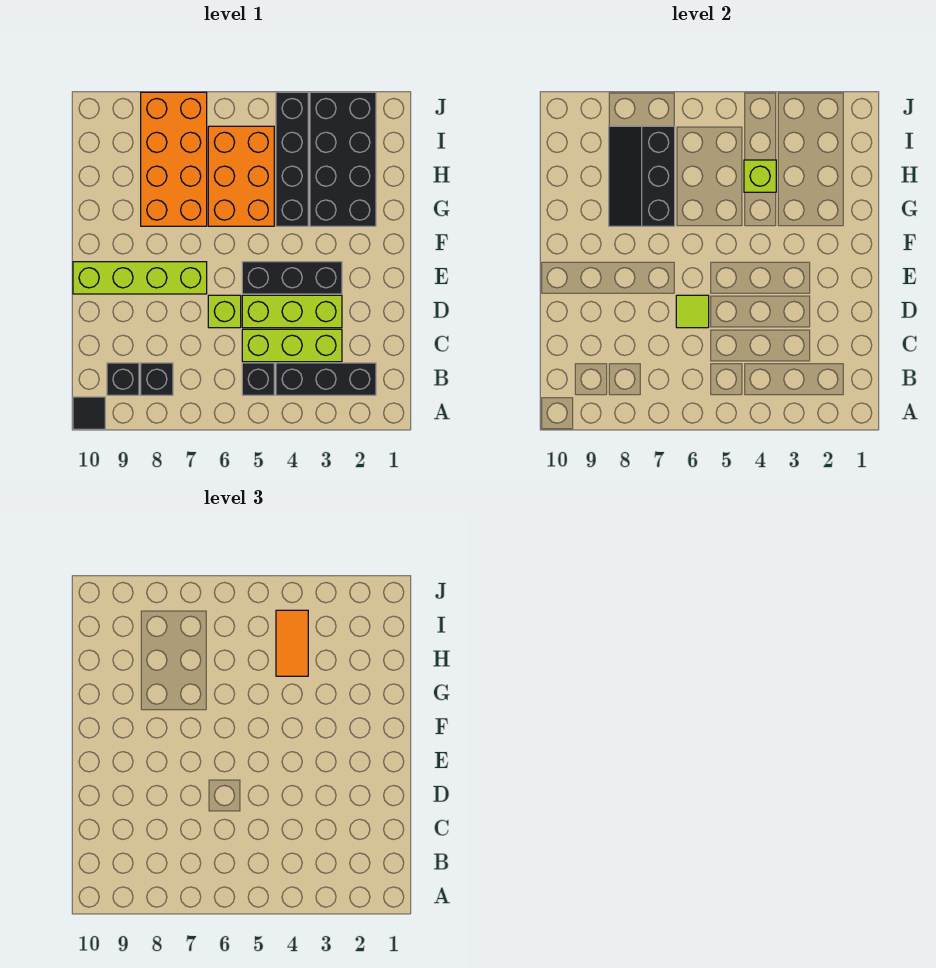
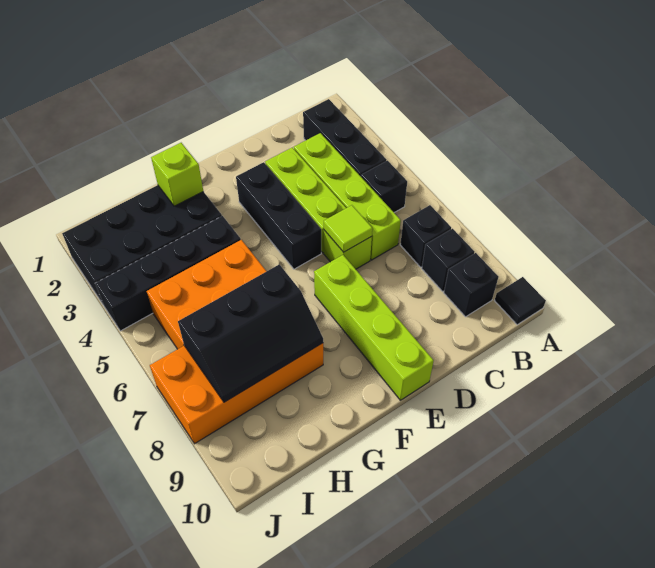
none -> black brick B7 level 1
lime brick C3:C5 level 1 -> lime brick C3:C6 level 1
lime brick H4 level 2 -> lime brick G2 level 2
orange tile H4:I4 level 3 -> none

